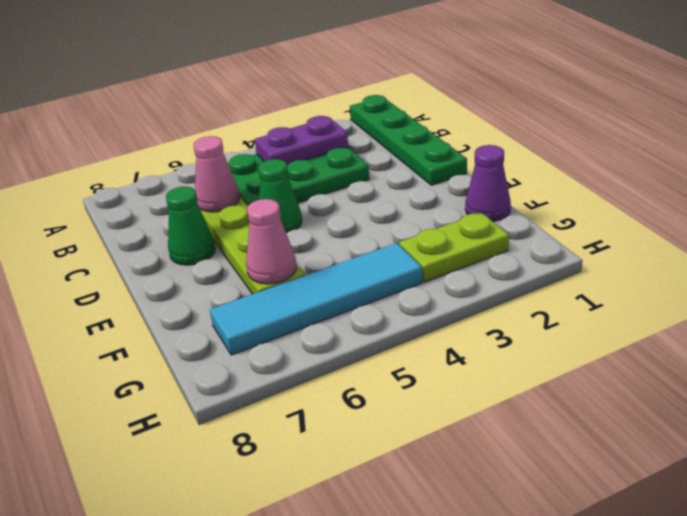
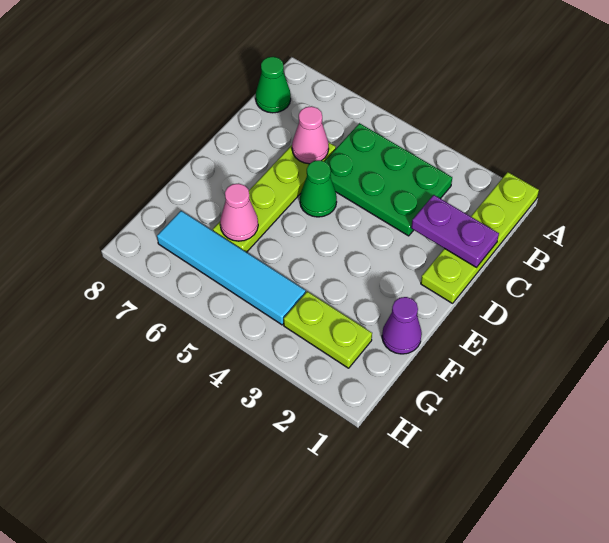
green plate A1:D1 level 1 -> lime plate A1:D1 level 1
purple plate B3:B4 level 2 -> purple plate C1:C2 level 2
green cone D7 level 1 -> green cone B8 level 1

